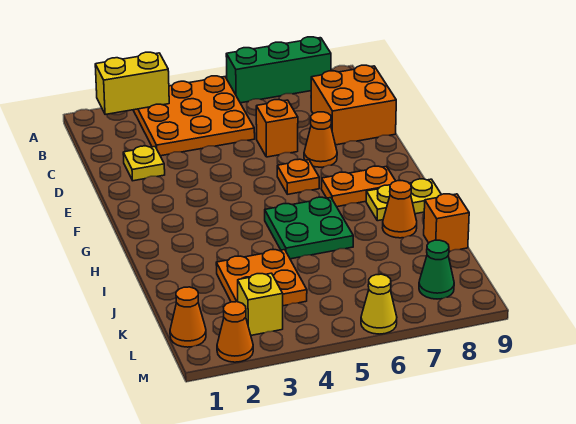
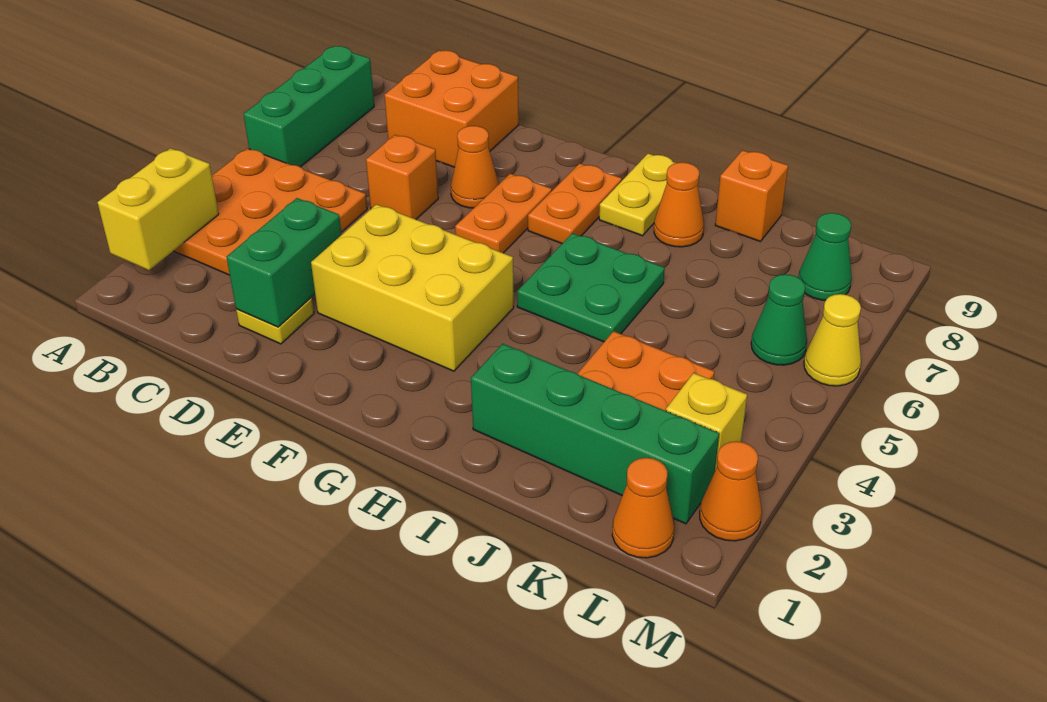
none -> green brick D2:D3 level 2
none -> yellow brick E3:G4 level 1
orange plate F6 level 1 -> orange plate F6:F7 level 1
none -> green brick I2:L2 level 1
none -> green cone L6 level 1

